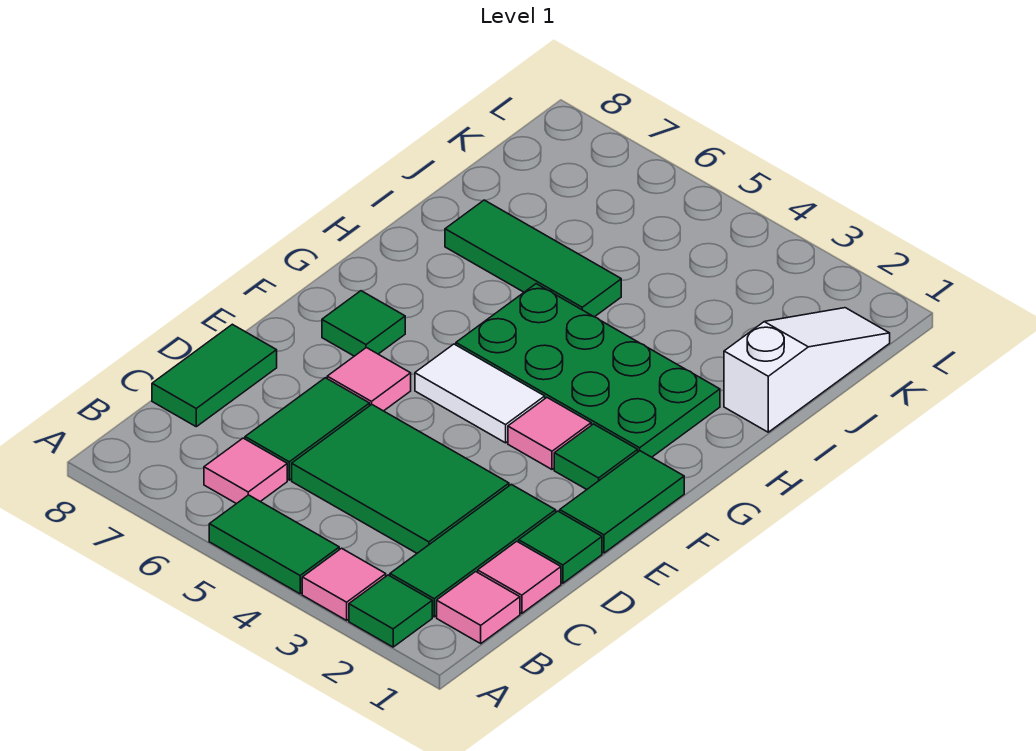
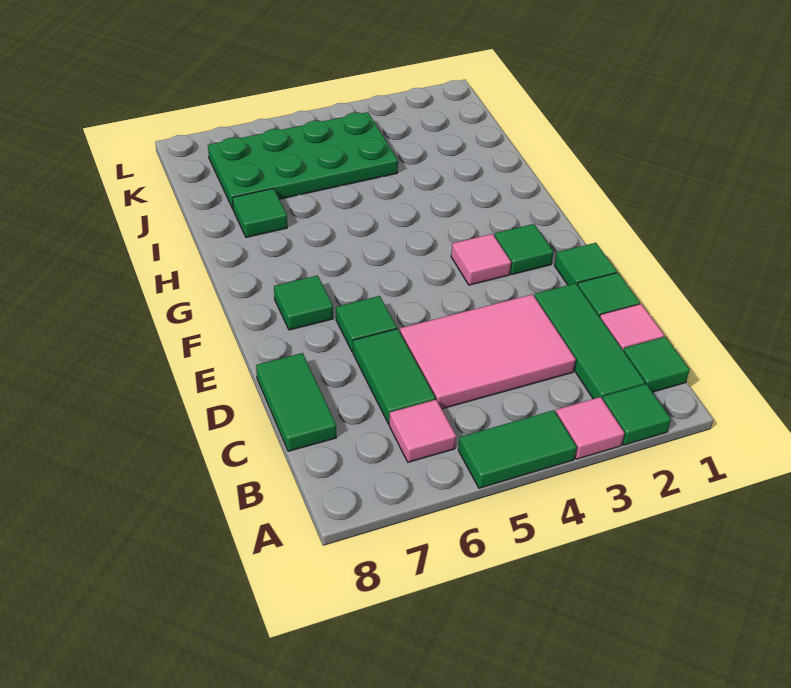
pink tile B1 level 1 -> green tile B1 level 1
green tile C3:D5 level 1 -> pink tile C3:D5 level 1
green tile E1:F1 level 1 -> green tile E1 level 1
pink tile E6 level 1 -> green tile E6 level 1
white tile F4:F5 level 1 -> none
green plate G2:H5 level 1 -> green plate J4:K7 level 1
white slope I1:K1 level 1 top I -> none
green tile I5:I7 level 1 -> green tile I7 level 1

